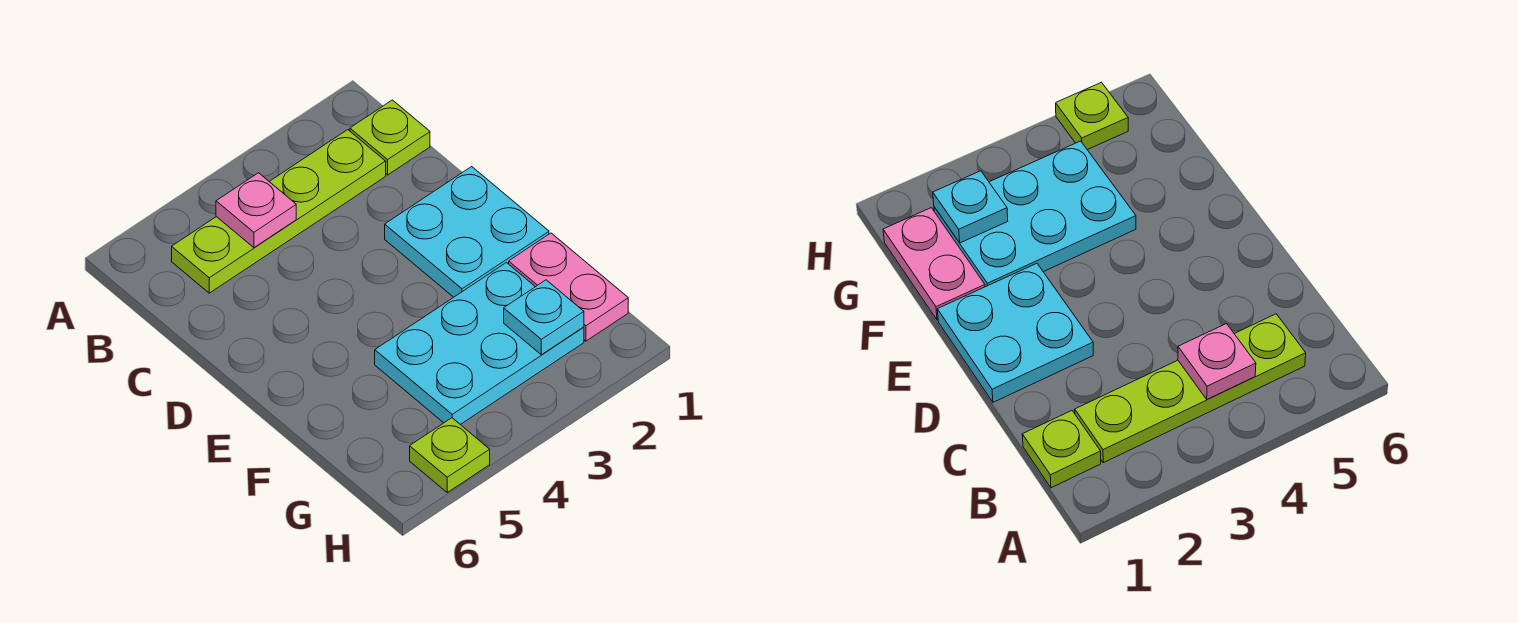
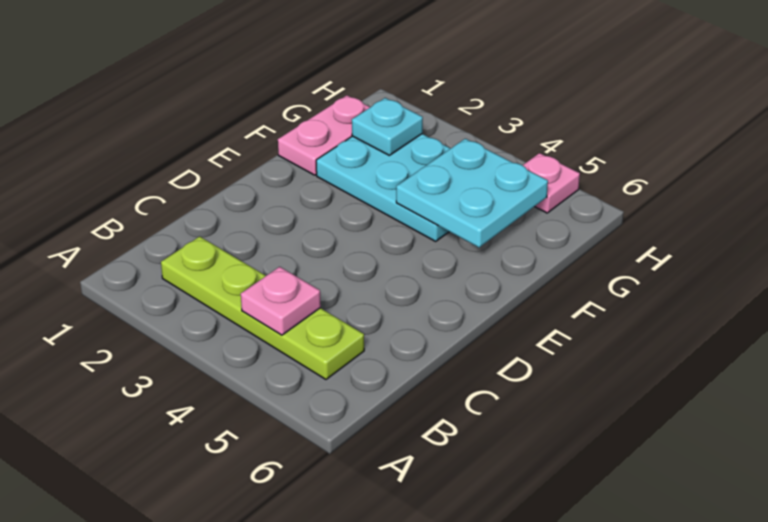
lime plate B1 level 1 -> none
cyan plate D1:E2 level 1 -> cyan plate F4:G5 level 2
lime plate H5 level 1 -> pink plate H5 level 1

